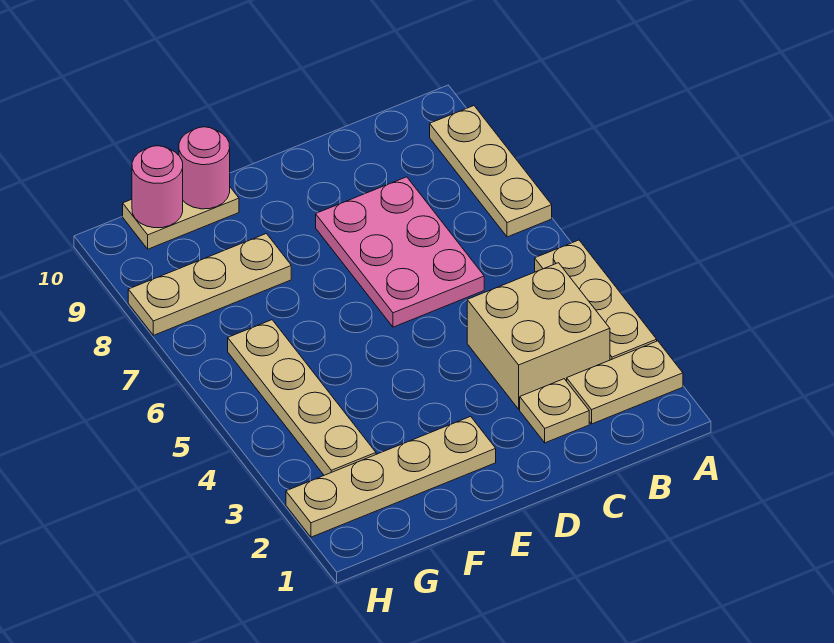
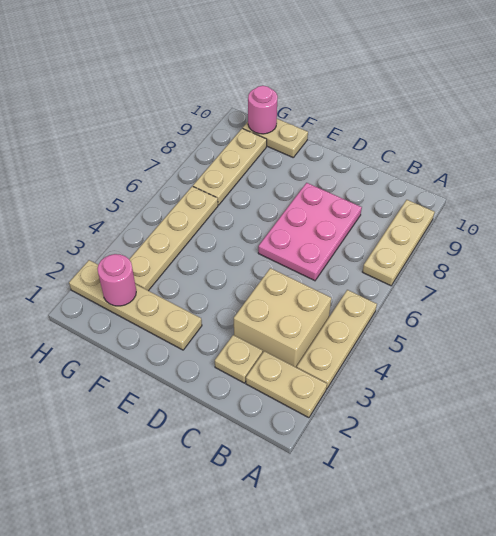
tan plate F8:H8 level 1 -> tan plate G7:G9 level 1
pink round brick F10 level 2 -> pink round brick G2 level 2

